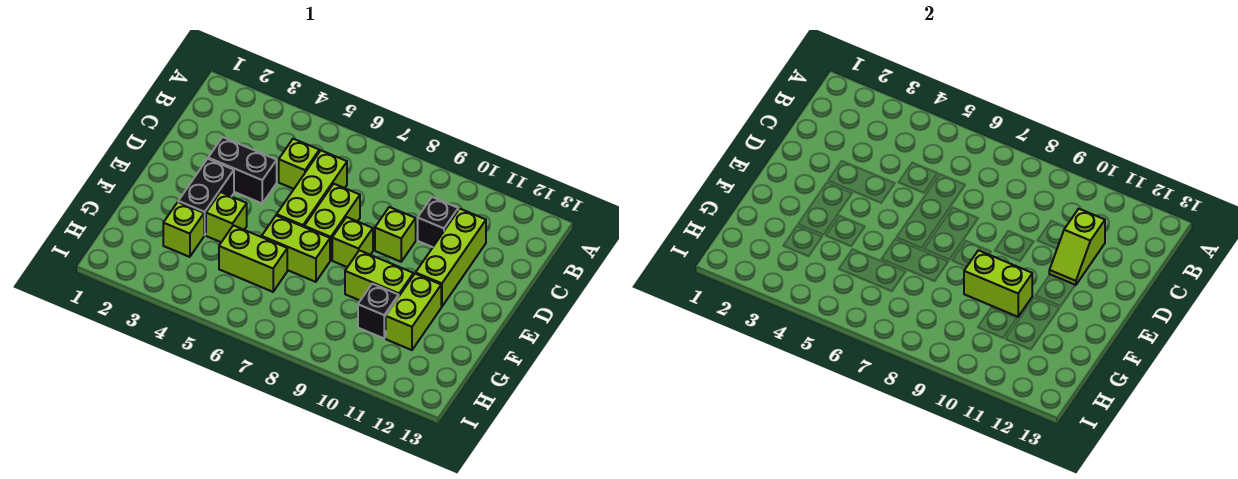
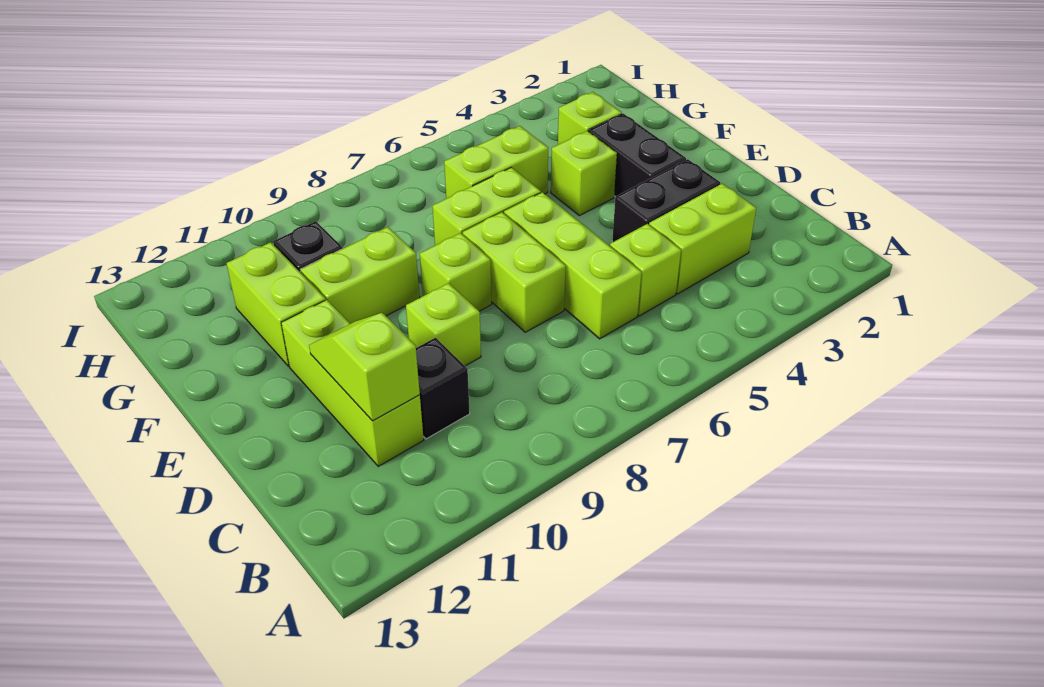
lime brick F9:F10 level 2 -> lime brick C3:C4 level 1

